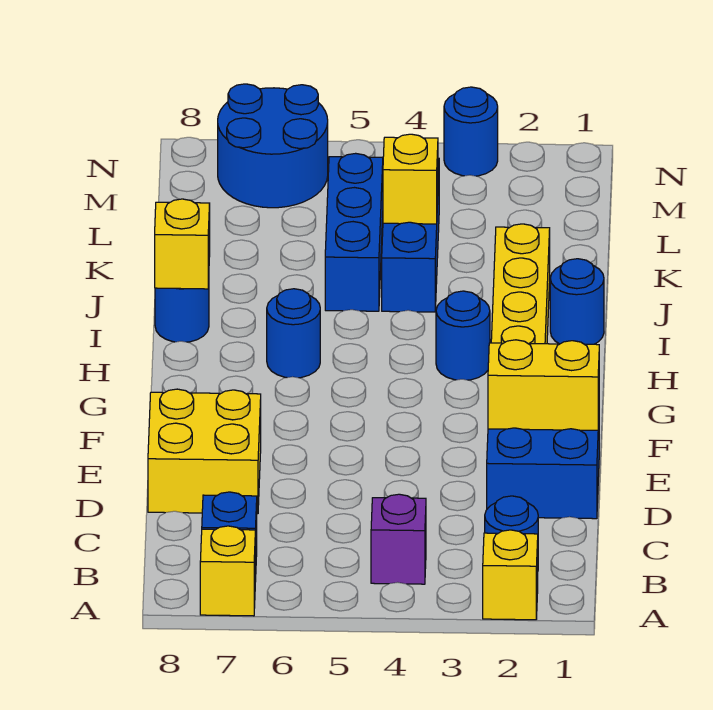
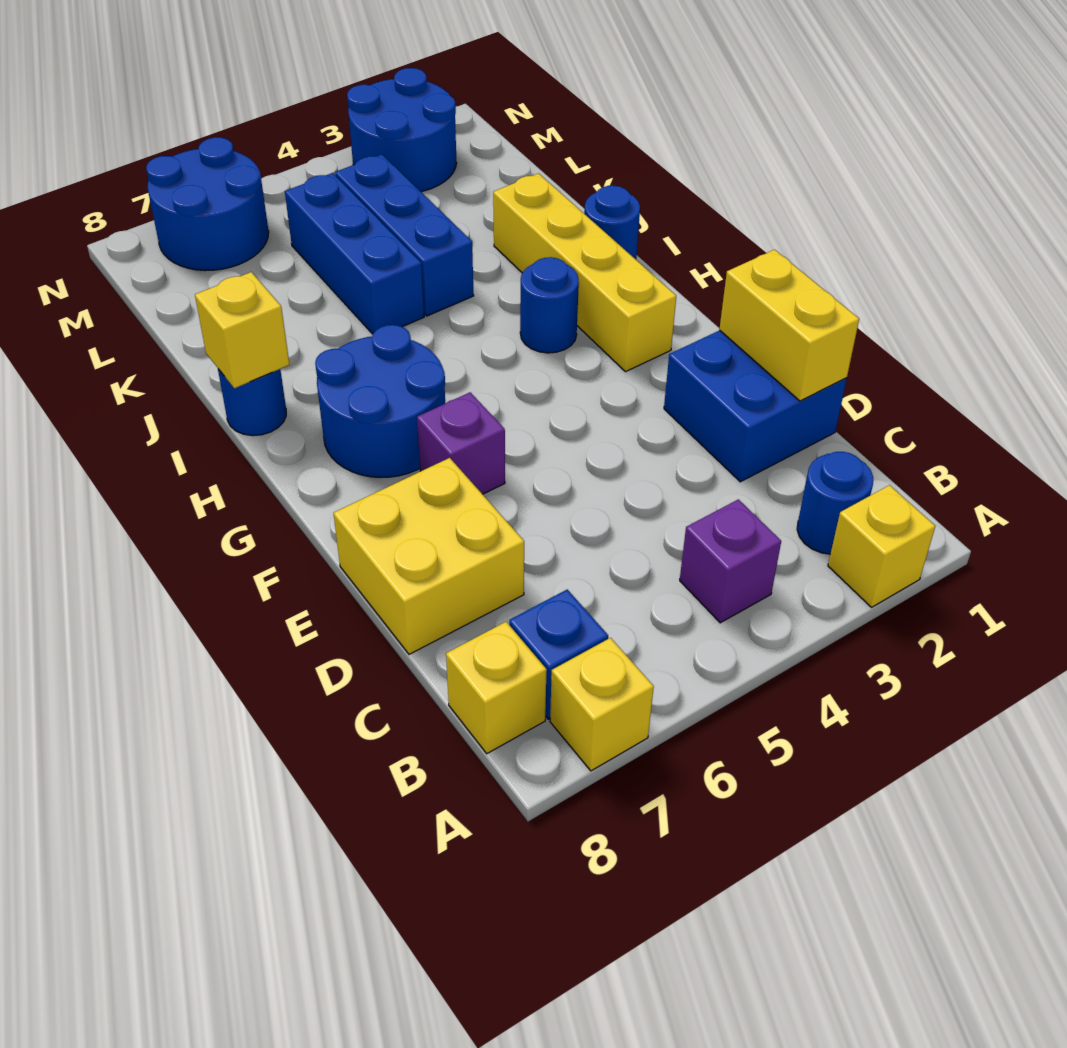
yellow brick E1:E2 level 2 -> yellow brick D1:E1 level 2
none -> purple brick F6 level 1
blue round brick H6 level 1 -> blue round brick G6:H7 level 1
yellow brick K4 level 2 -> yellow brick B8 level 1
blue round brick N3 level 1 -> blue round brick M2:N3 level 1

